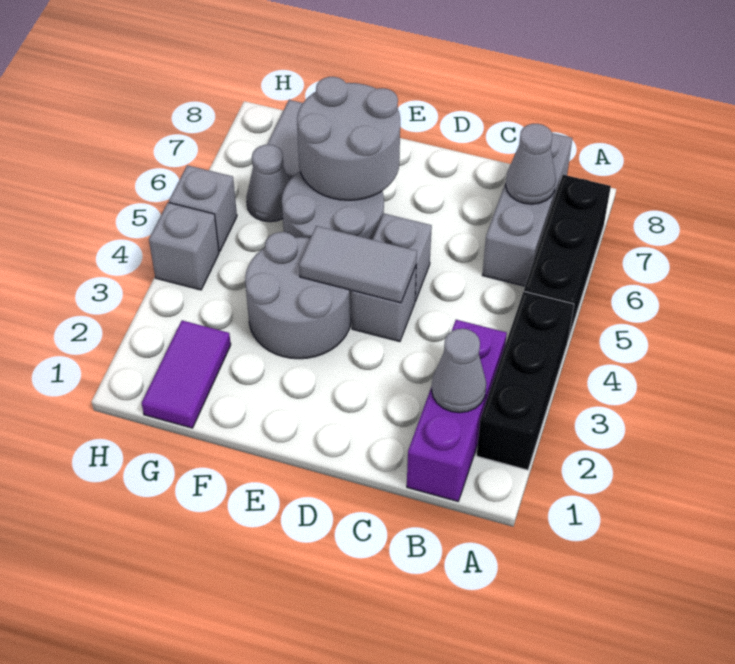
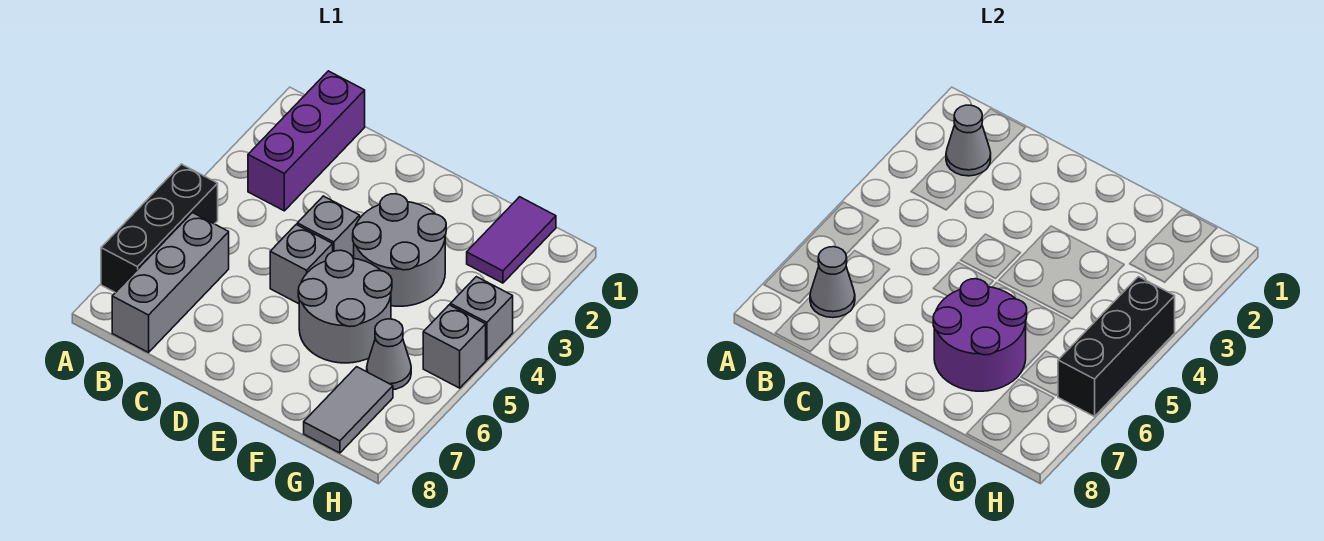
black brick A2:A4 level 1 -> black brick H4:H6 level 2
grey tile D4:E4 level 2 -> none
grey round brick E6:F7 level 2 -> purple round brick E6:F7 level 2

